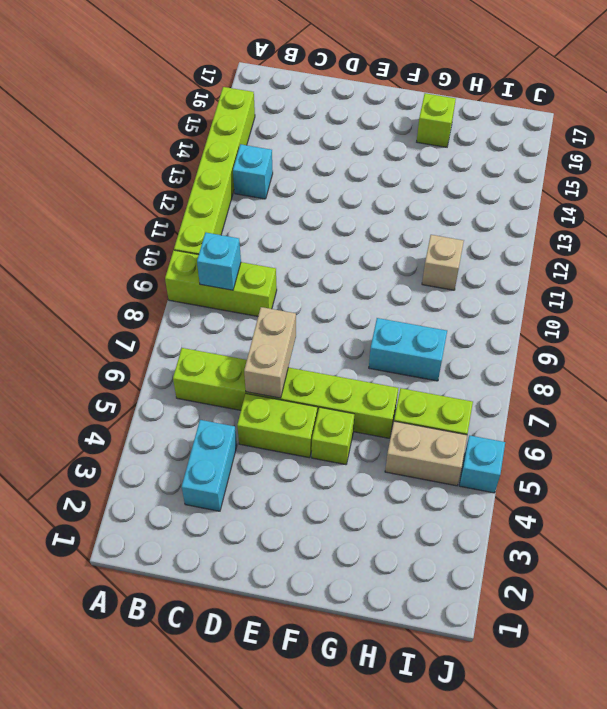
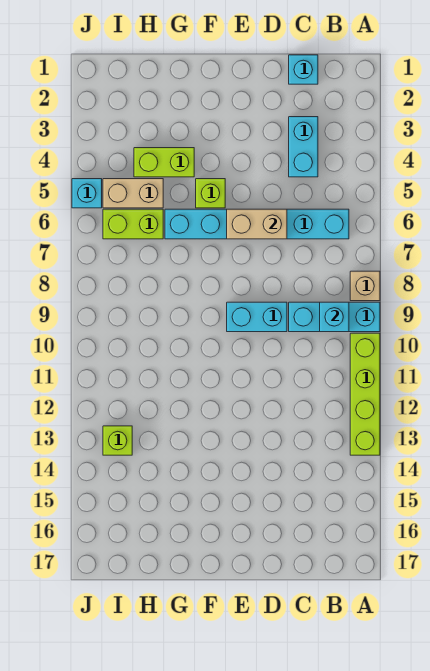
lime brick A9:C9 level 1 -> cyan brick A9:C9 level 1
lime brick A10:A15 level 1 -> lime brick A10:A13 level 1
lime brick B6:G6 level 1 -> cyan brick B6:G6 level 1
cyan brick B13 level 1 -> cyan brick C1 level 1
lime brick D5:E5 level 1 -> lime brick G4:H4 level 1
tan brick D6:D7 level 2 -> tan brick D6:E6 level 2
cyan brick G8:H8 level 1 -> cyan brick D9:E9 level 1
lime brick G16 level 1 -> lime brick I13 level 1
tan brick H11 level 1 -> tan brick A8 level 1

